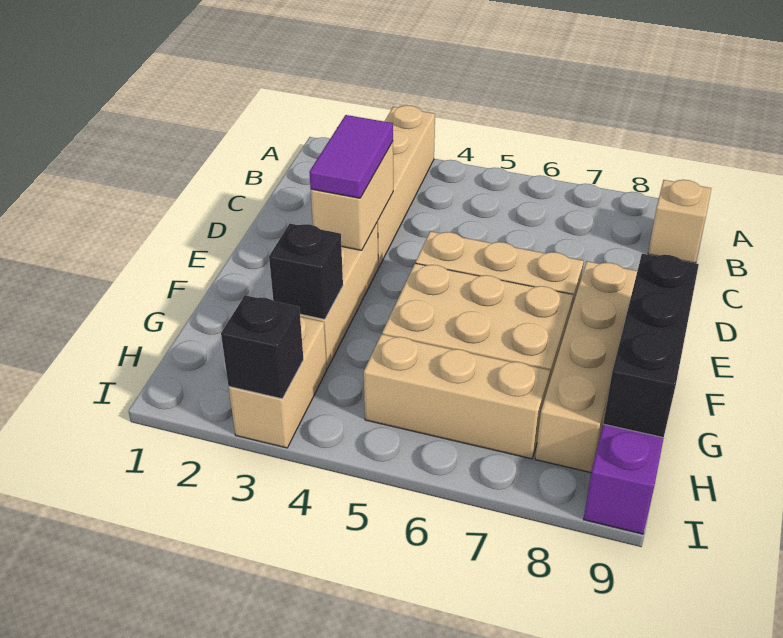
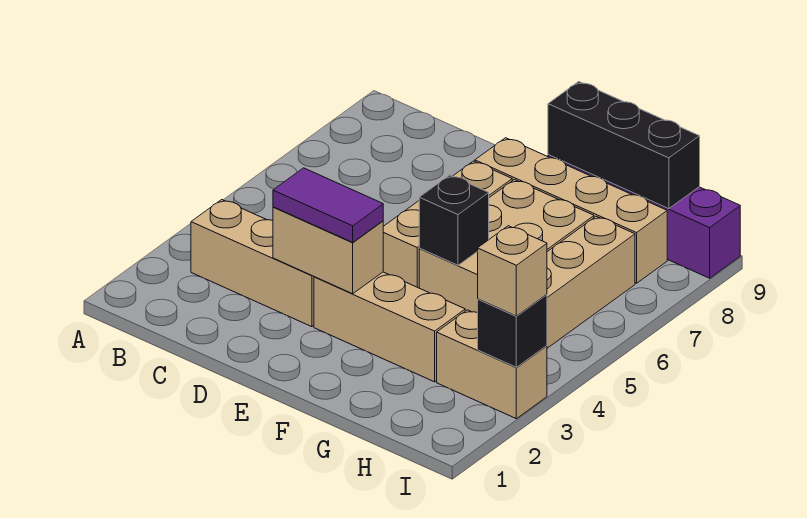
tan brick A3:D3 level 1 -> tan brick B3:D3 level 1
tan brick B9 level 1 -> tan brick I3 level 3
black brick G3 level 2 -> black brick F5 level 2

